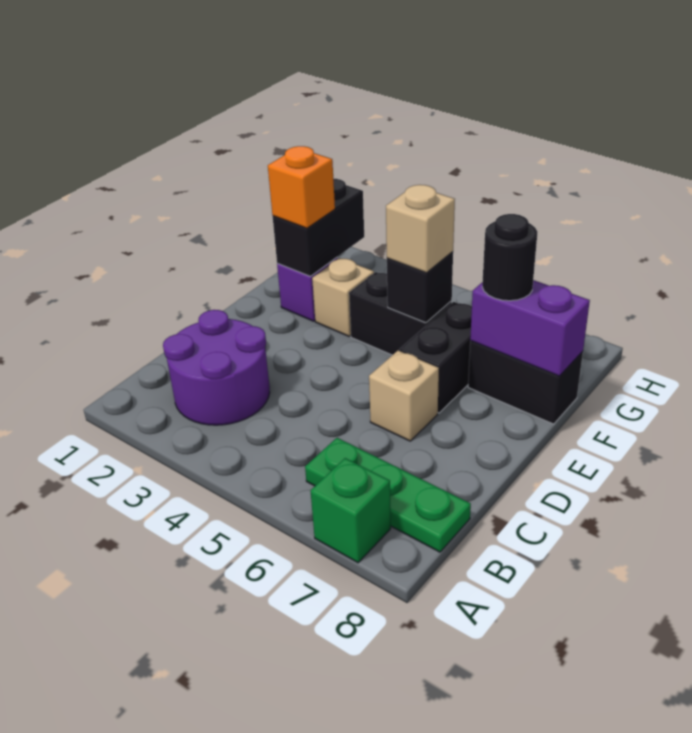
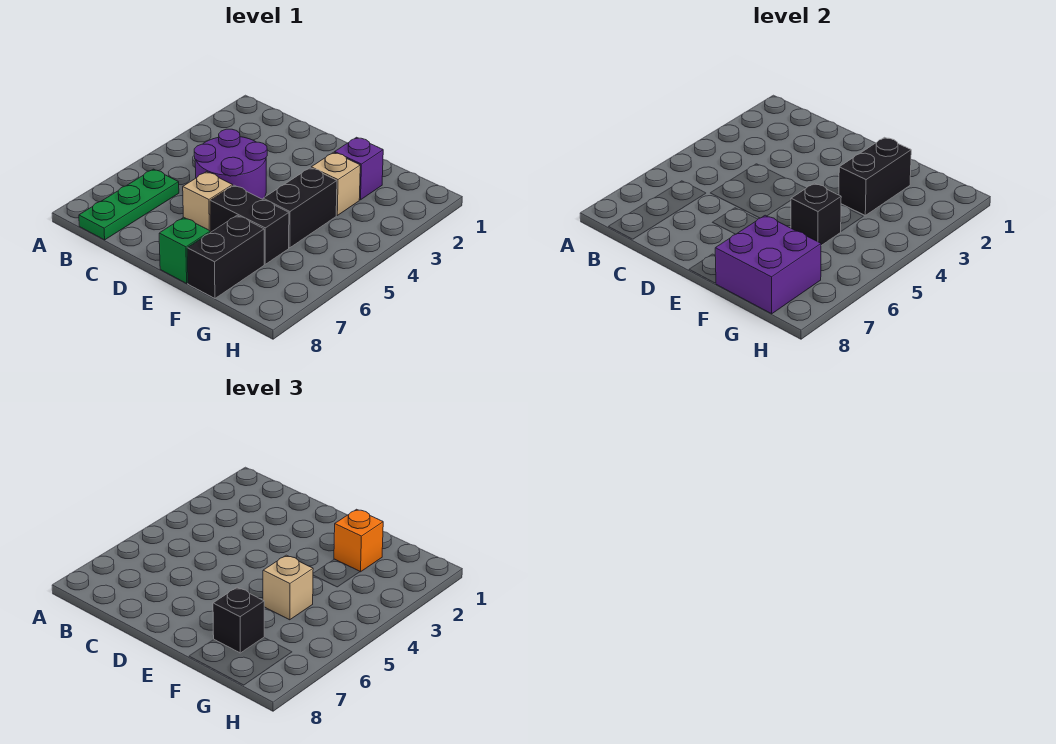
green brick A7 level 1 -> green brick E8 level 1
purple round brick B2:C3 level 1 -> purple round brick C4:D5 level 1
black brick F2:G2 level 2 -> black brick F2:F3 level 2
purple brick F7:F8 level 2 -> purple brick F7:G8 level 2
black round brick F7 level 3 -> black brick F7 level 3

